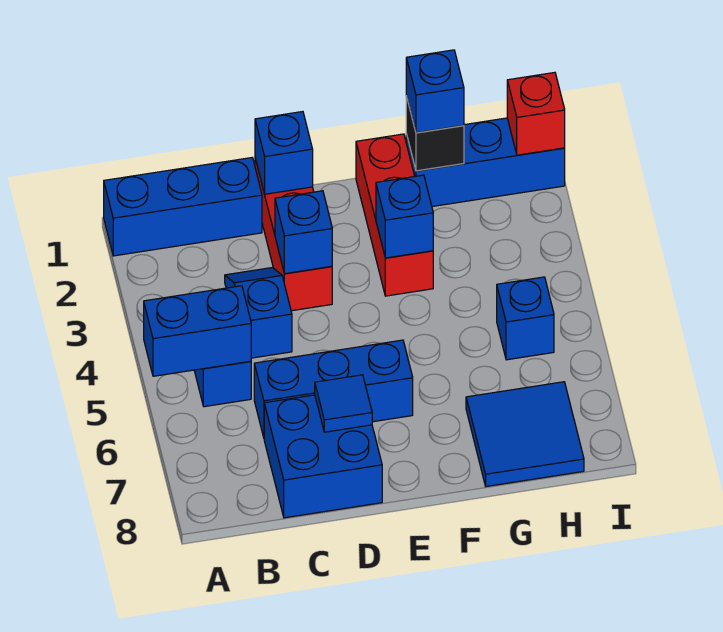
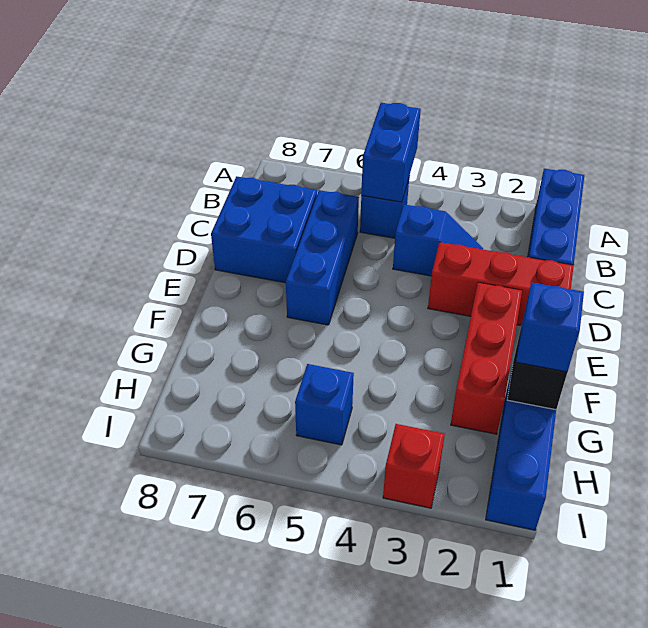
blue brick D1 level 2 -> none
blue brick D3 level 2 -> none
blue tile D7 level 2 -> none
red brick F1:F3 level 1 -> red brick E2:G2 level 1
blue brick F3 level 2 -> none
blue tile G7:H8 level 1 -> none
red brick I1 level 2 -> red brick I3 level 1

